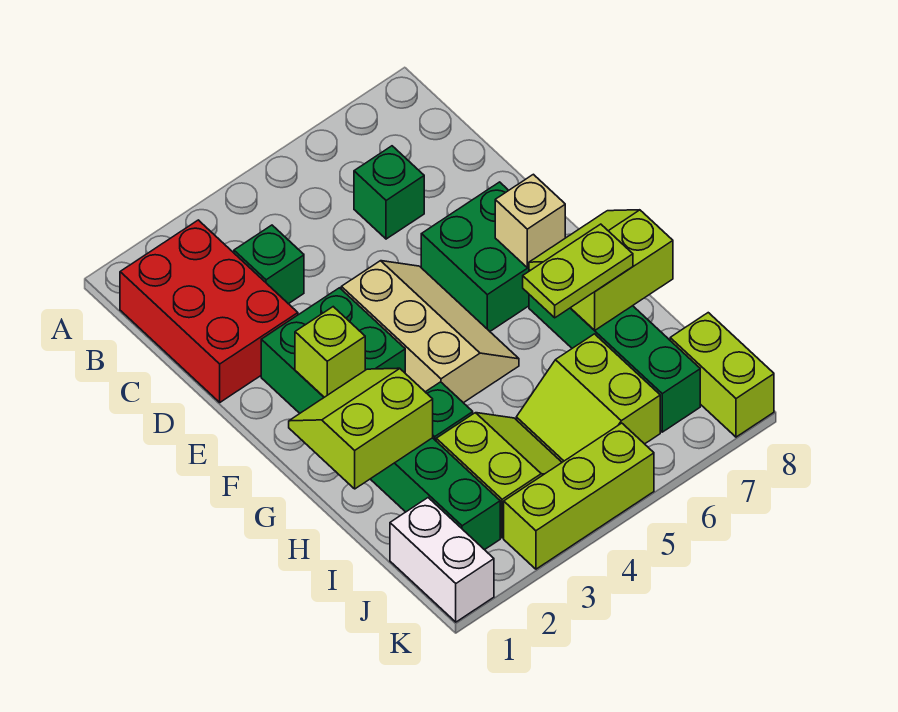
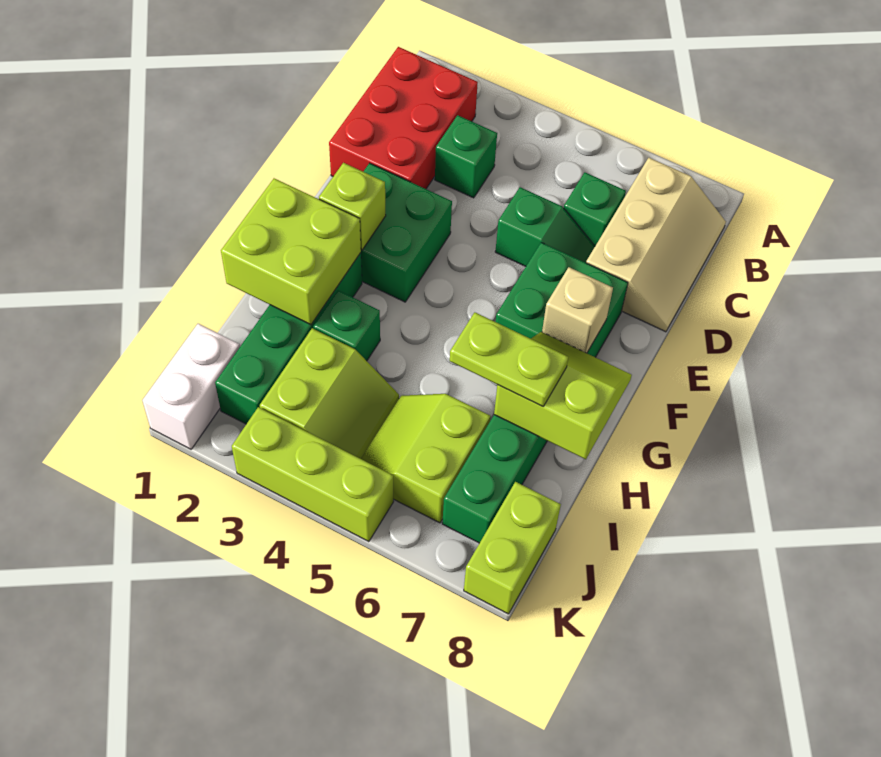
none -> green slope D5:D6 level 1 top 5
tan slope E4:G5 level 1 top 4 -> tan slope B7:D8 level 1 top 7
lime slope G1:H2 level 2 top H -> lime brick G1:H2 level 2

